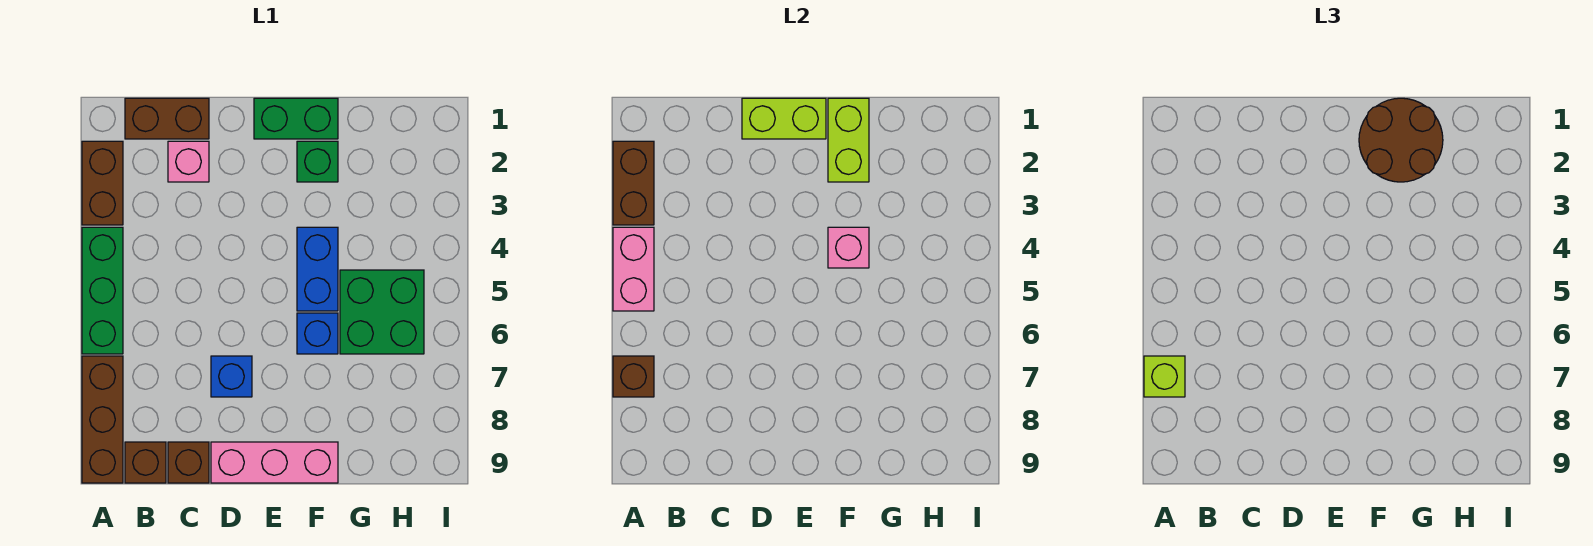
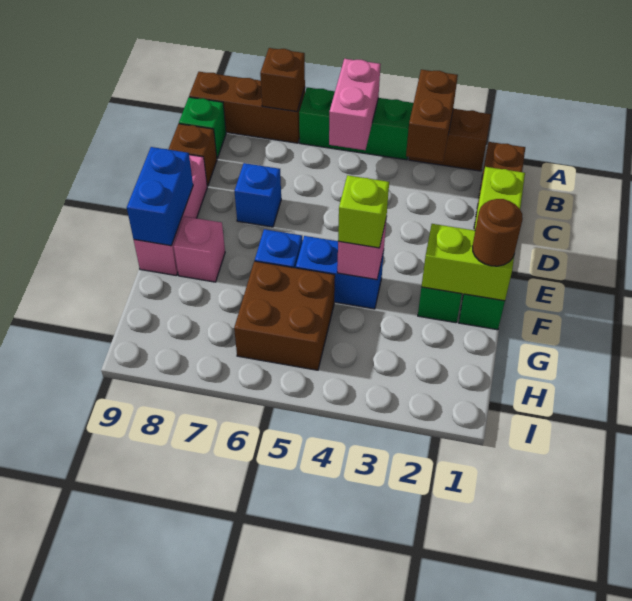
brown brick A2:A3 level 2 -> brown brick A3:B3 level 2
pink brick A4:A5 level 2 -> pink brick A5:B5 level 2
lime brick A7 level 3 -> lime brick F4 level 3
brown brick B9 level 1 -> green brick B9 level 1
pink brick C2 level 1 -> pink brick F8 level 1
none -> blue brick E9:F9 level 2
brown round brick F1:G2 level 3 -> brown round brick F1 level 3
green brick G5:H6 level 1 -> brown brick G5:H6 level 1

